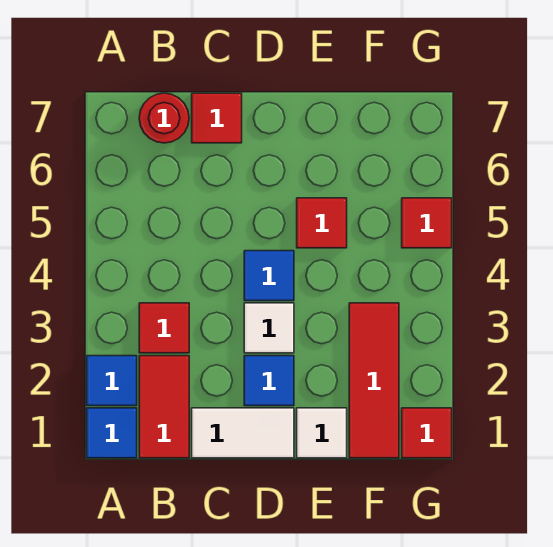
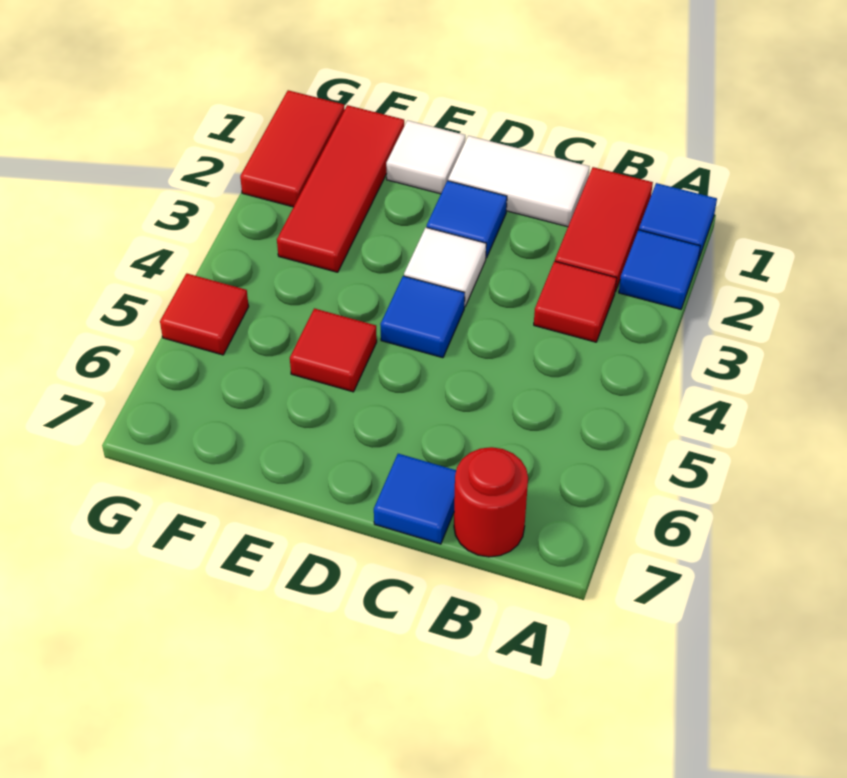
red tile C7 level 1 -> blue tile C7 level 1
red tile G1 level 1 -> red tile G1:G2 level 1

